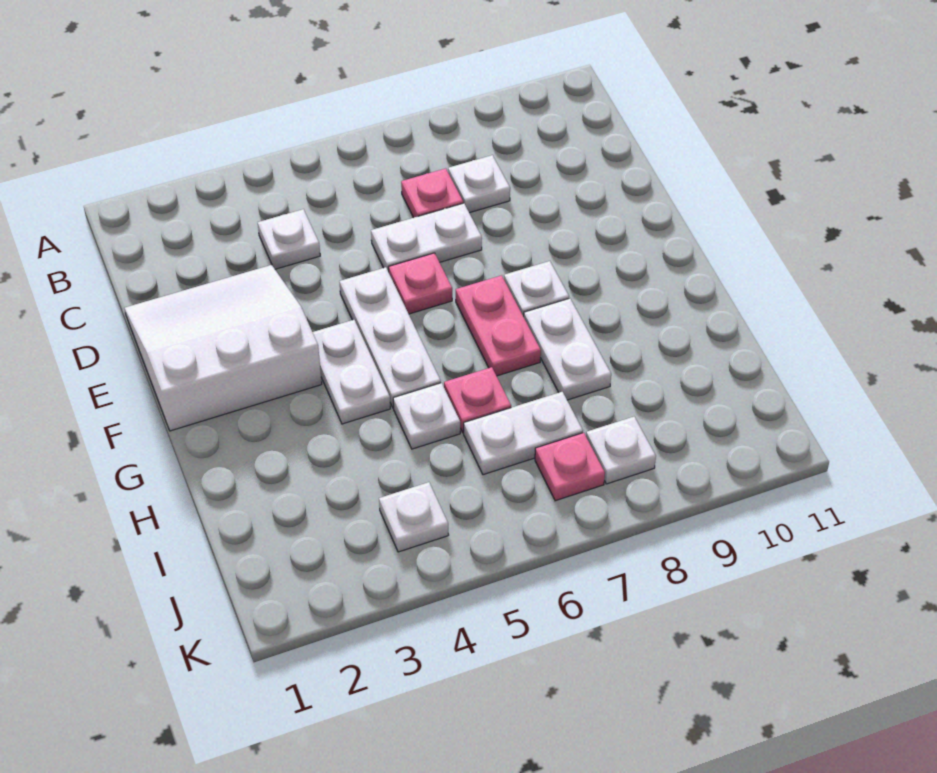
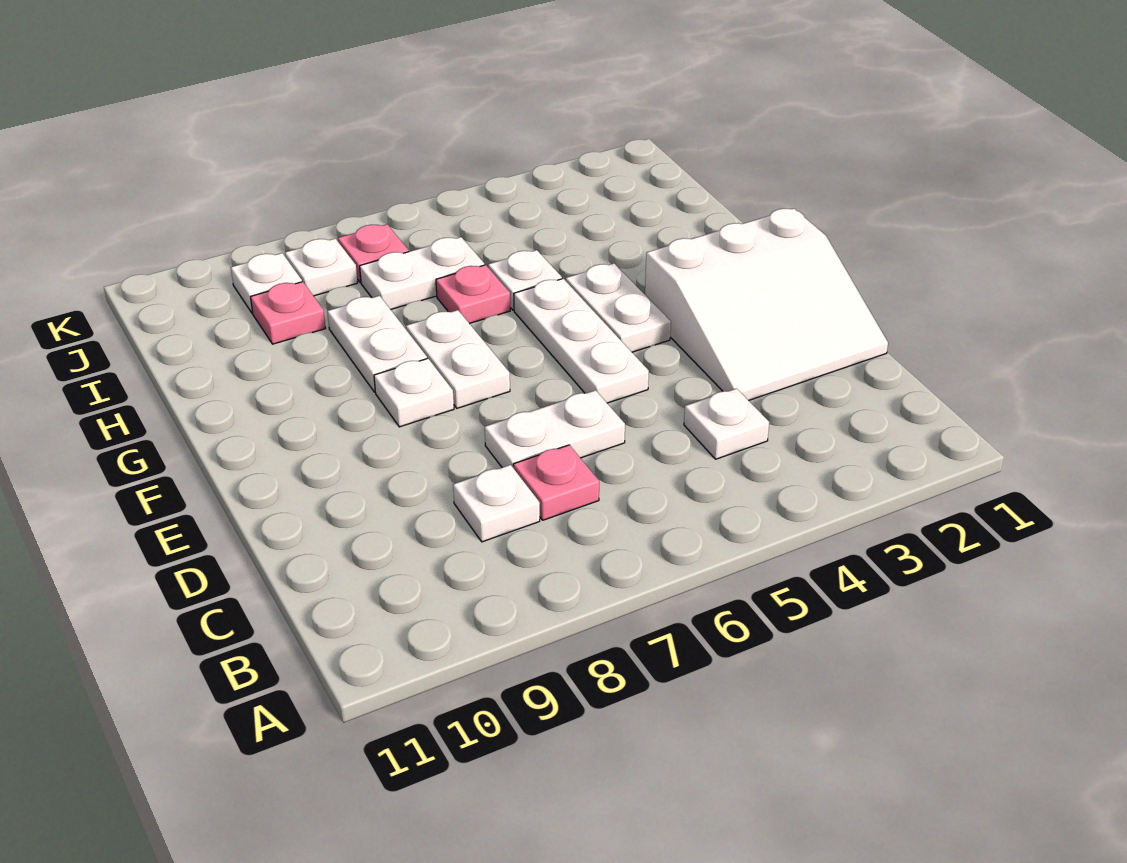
pink plate E6 level 1 -> pink plate I9 level 1
pink plate F7:G7 level 1 -> white plate F7:G7 level 1
white plate J4 level 1 -> white plate J9 level 1

